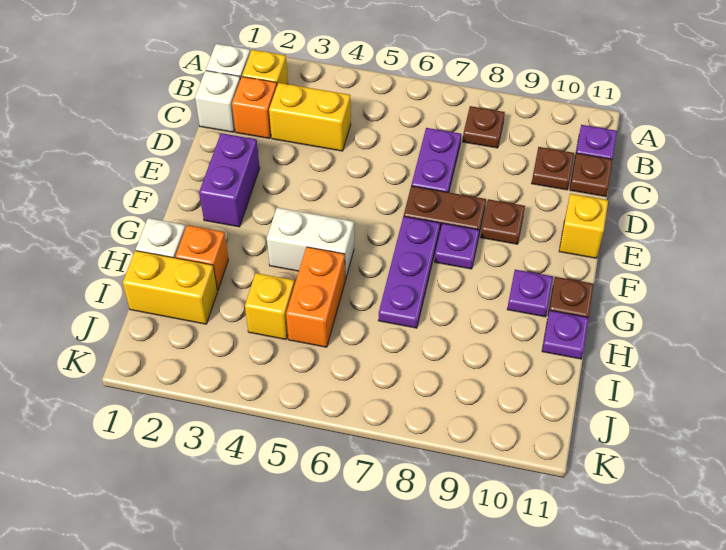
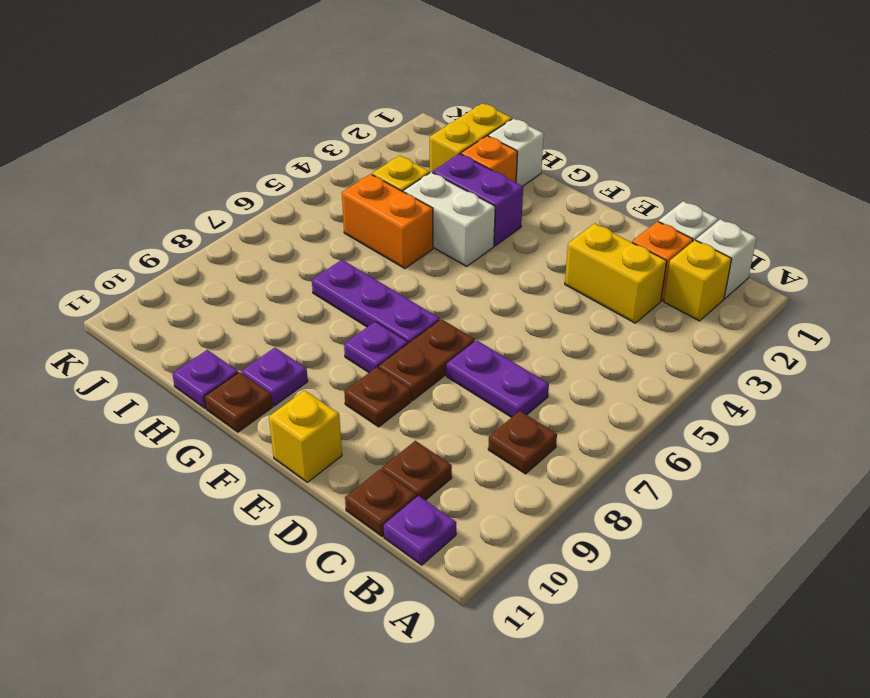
yellow brick C3:C4 level 1 -> yellow brick C3:D3 level 1
purple brick E2:F2 level 1 -> purple brick G3:H3 level 1
white brick G4:G5 level 1 -> white brick G4:H4 level 1

